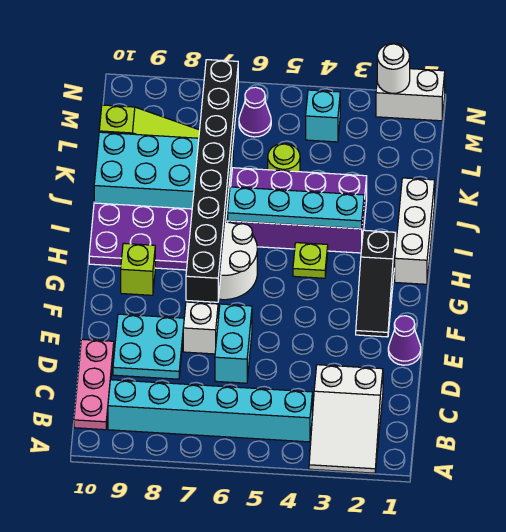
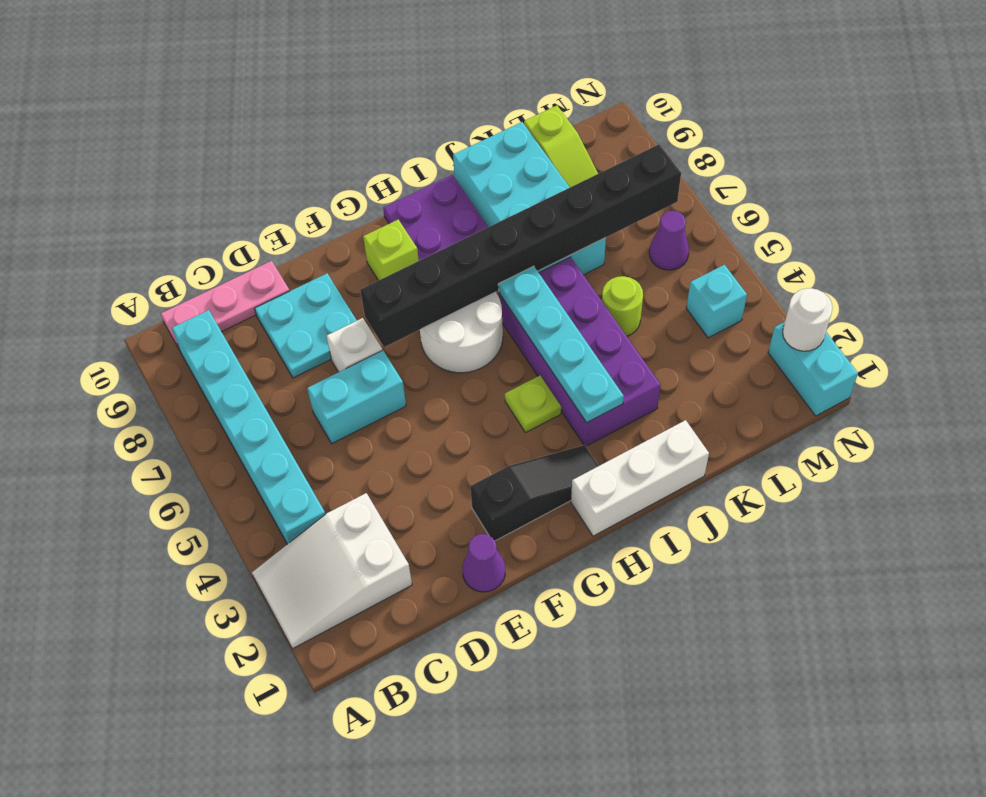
black slope F2:H2 level 1 top H -> black slope F2:H2 level 1 top F
white brick N1:N2 level 1 -> cyan brick N1:N2 level 1

